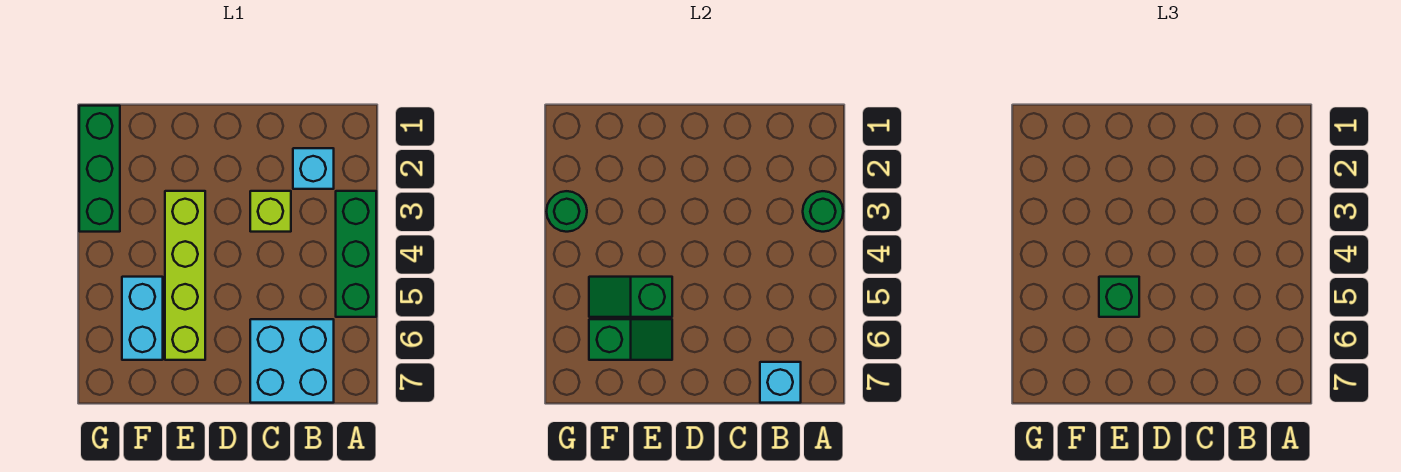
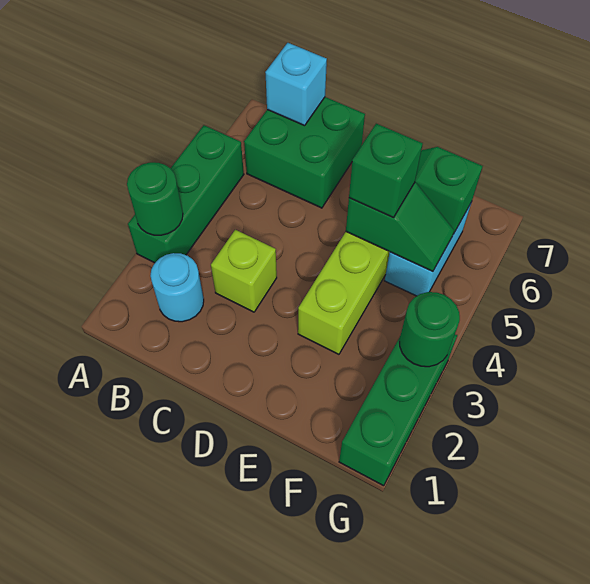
cyan brick B2 level 1 -> cyan round brick B2 level 1
cyan brick B6:C7 level 1 -> green brick B6:C7 level 1

